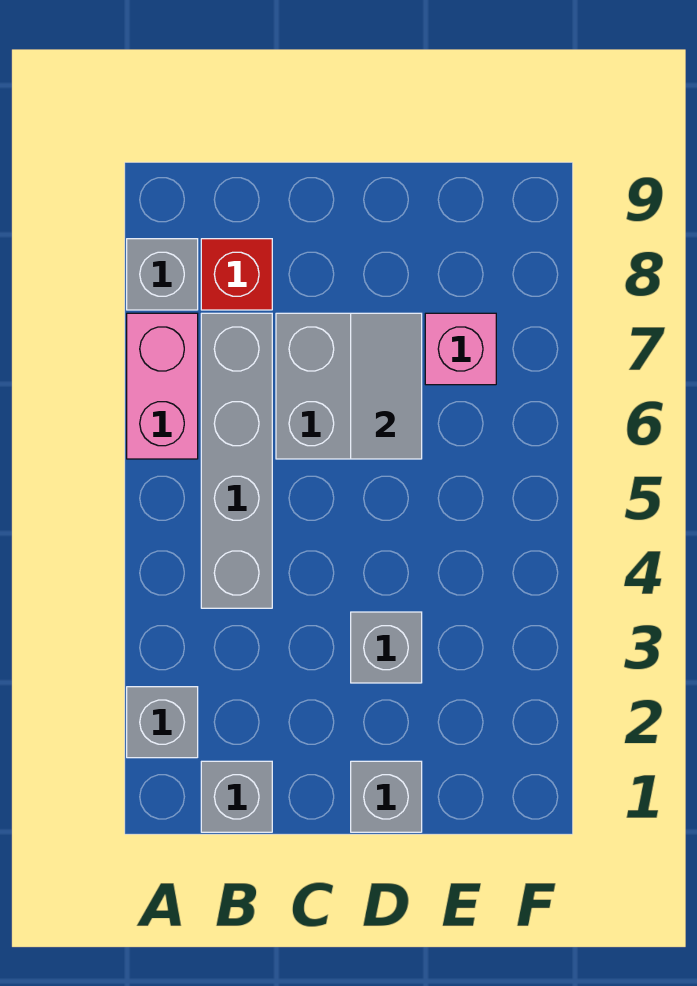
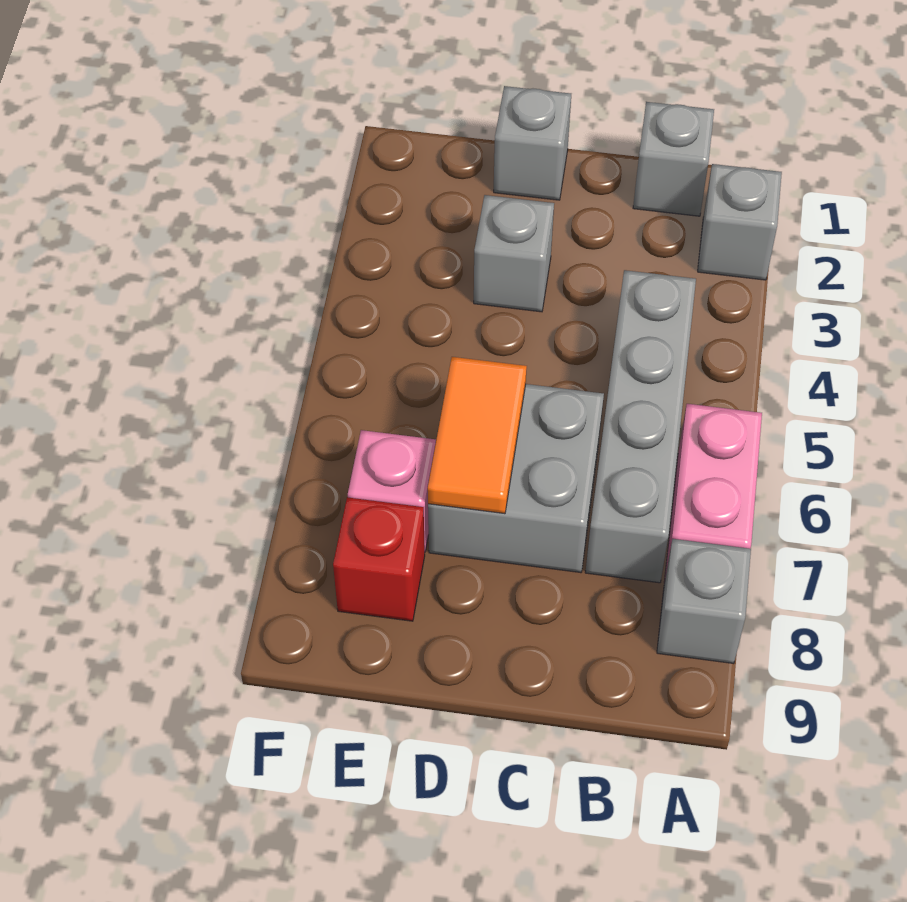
red brick B8 level 1 -> red brick E8 level 1
grey tile D6:D7 level 2 -> orange tile D6:D7 level 2

